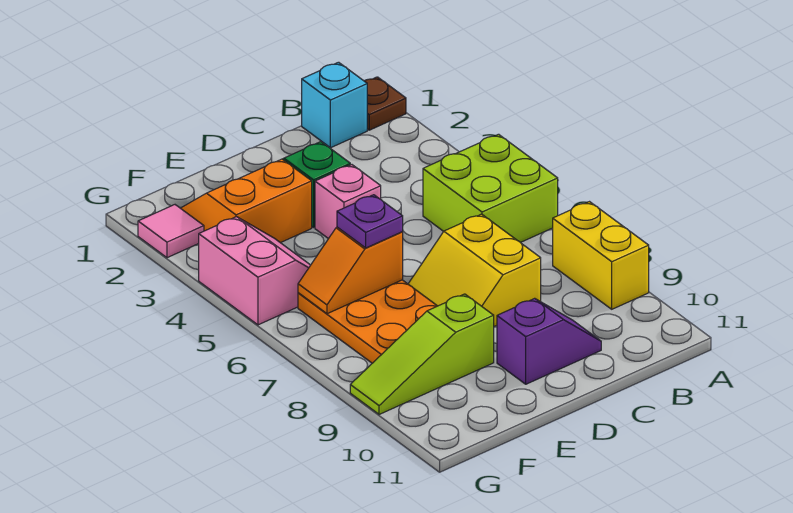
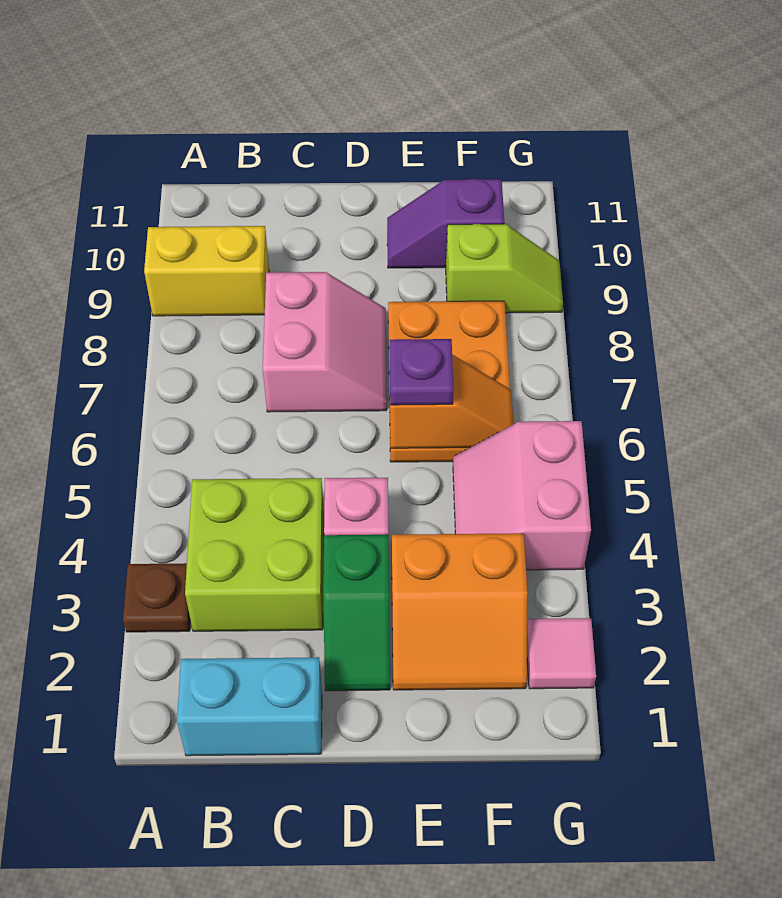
brown plate A1 level 1 -> brown plate A3 level 1
lime brick A5:B6 level 1 -> lime brick B3:C4 level 1
yellow brick A8:A9 level 1 -> yellow brick A9:B9 level 1
cyan brick B1 level 1 -> cyan brick B1:C1 level 1
yellow slope C7:D8 level 1 top C -> pink slope C7:D8 level 1 top C
purple slope C10:D10 level 1 top D -> purple slope E10:F10 level 1 top F
lime slope E9:G9 level 1 top E -> lime slope F9:G9 level 1 top F

